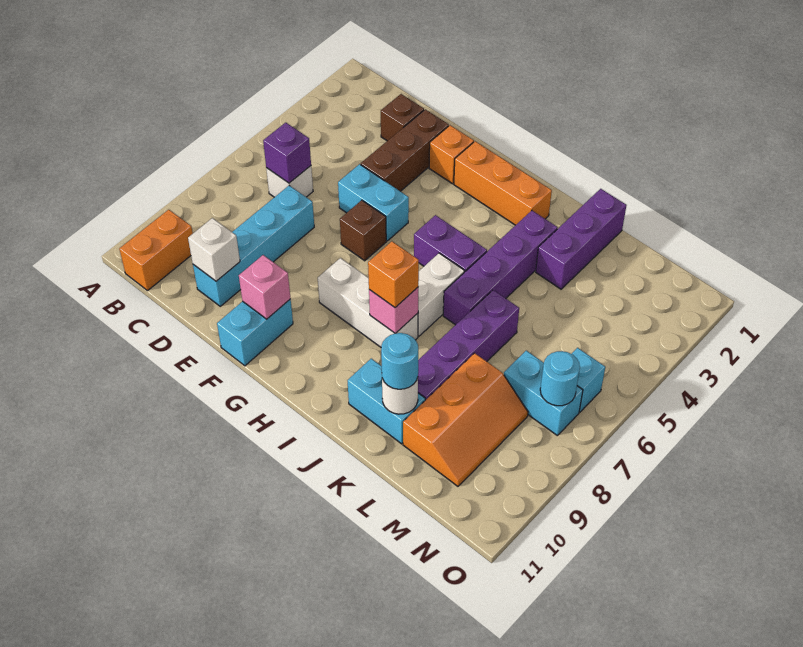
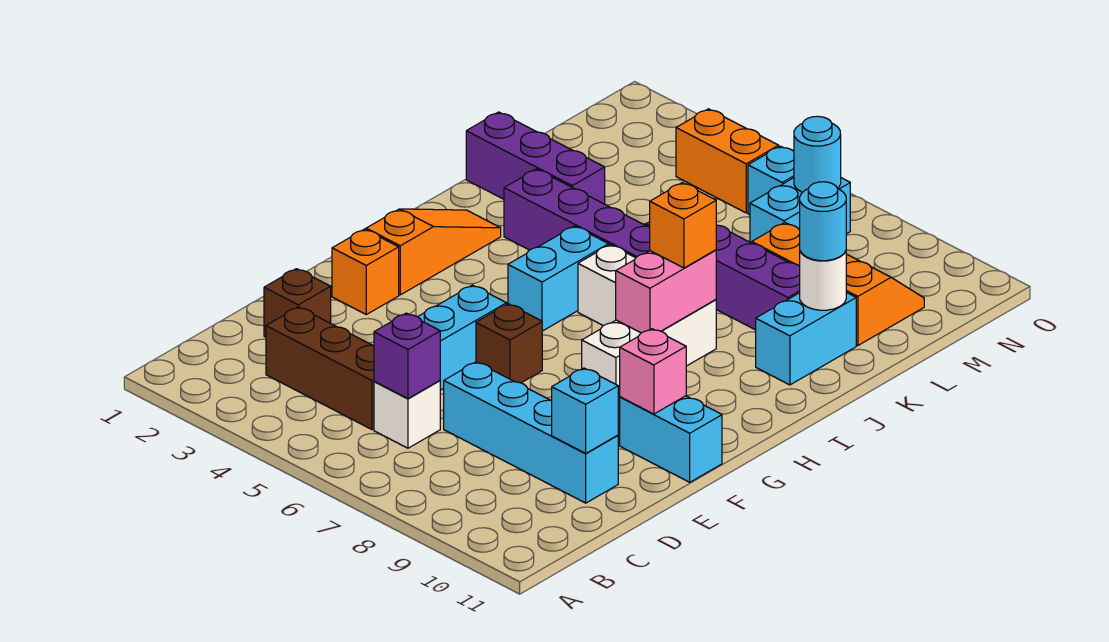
orange brick B10:B11 level 1 -> orange brick N4:N5 level 1
white brick D10 level 2 -> cyan brick D10 level 2
brown brick E2:E4 level 1 -> brown brick C3:C5 level 1
orange brick G2:I2 level 1 -> orange slope G2:I2 level 1 top G
purple brick H5:I5 level 1 -> cyan brick H5:I5 level 1
pink brick I8 level 2 -> pink brick H8:I8 level 2

